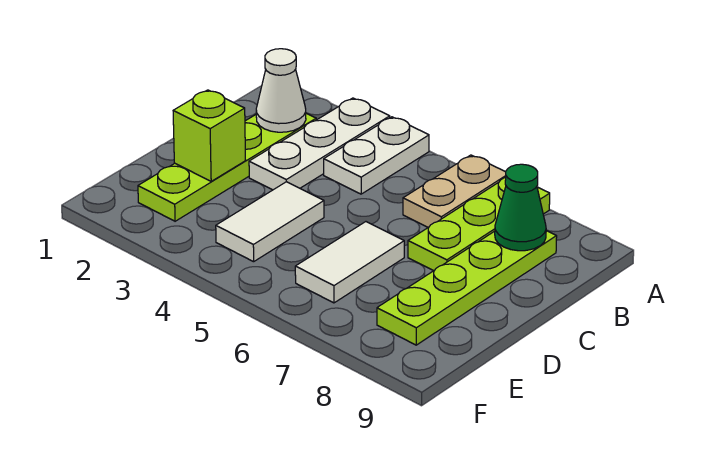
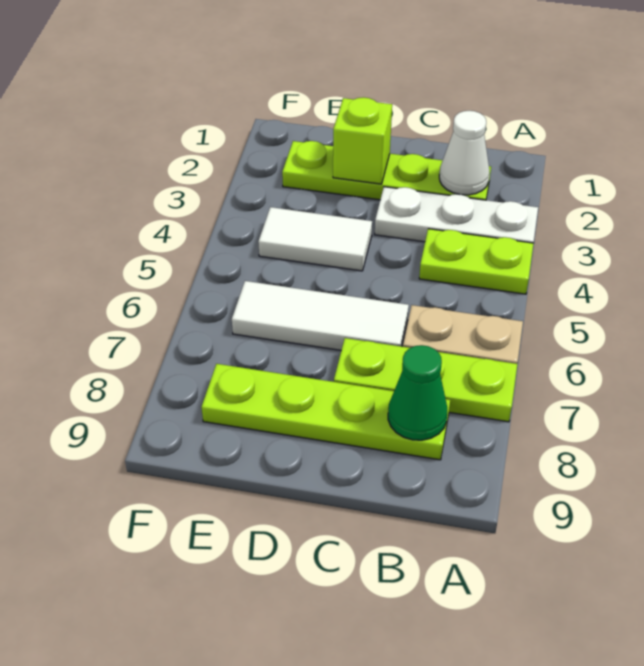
white plate A4:B4 level 1 -> lime plate A4:B4 level 1
white tile D6:E6 level 1 -> white tile C6:E6 level 1

